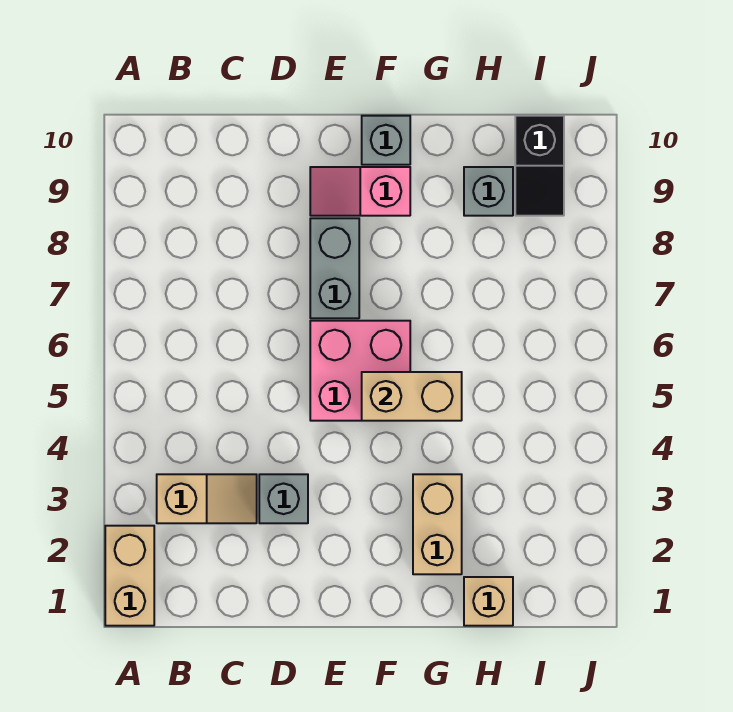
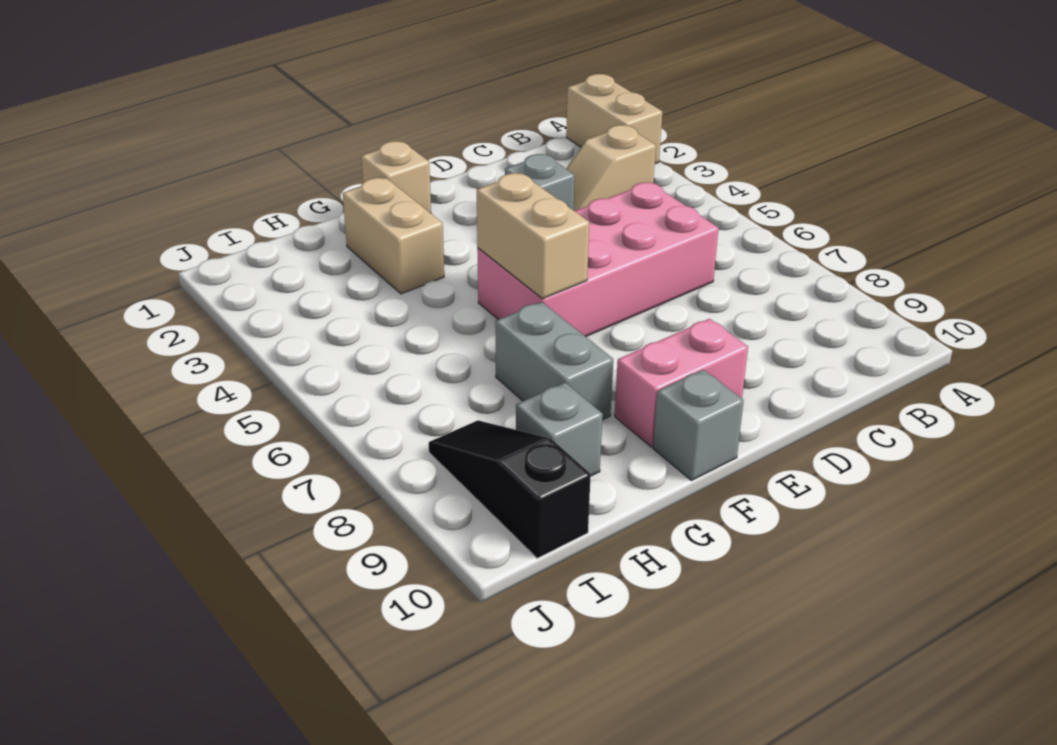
pink brick E5:F6 level 1 -> pink brick C5:F6 level 1
grey brick E7:E8 level 1 -> grey brick G7:G8 level 1
pink slope E9:F9 level 1 top F -> pink brick E9:F9 level 1
tan brick F5:G5 level 2 -> tan brick F5:F6 level 2
tan brick H1 level 1 -> tan brick F1 level 1
black slope I9:I10 level 1 top 10 -> black slope I8:I10 level 1 top 10

